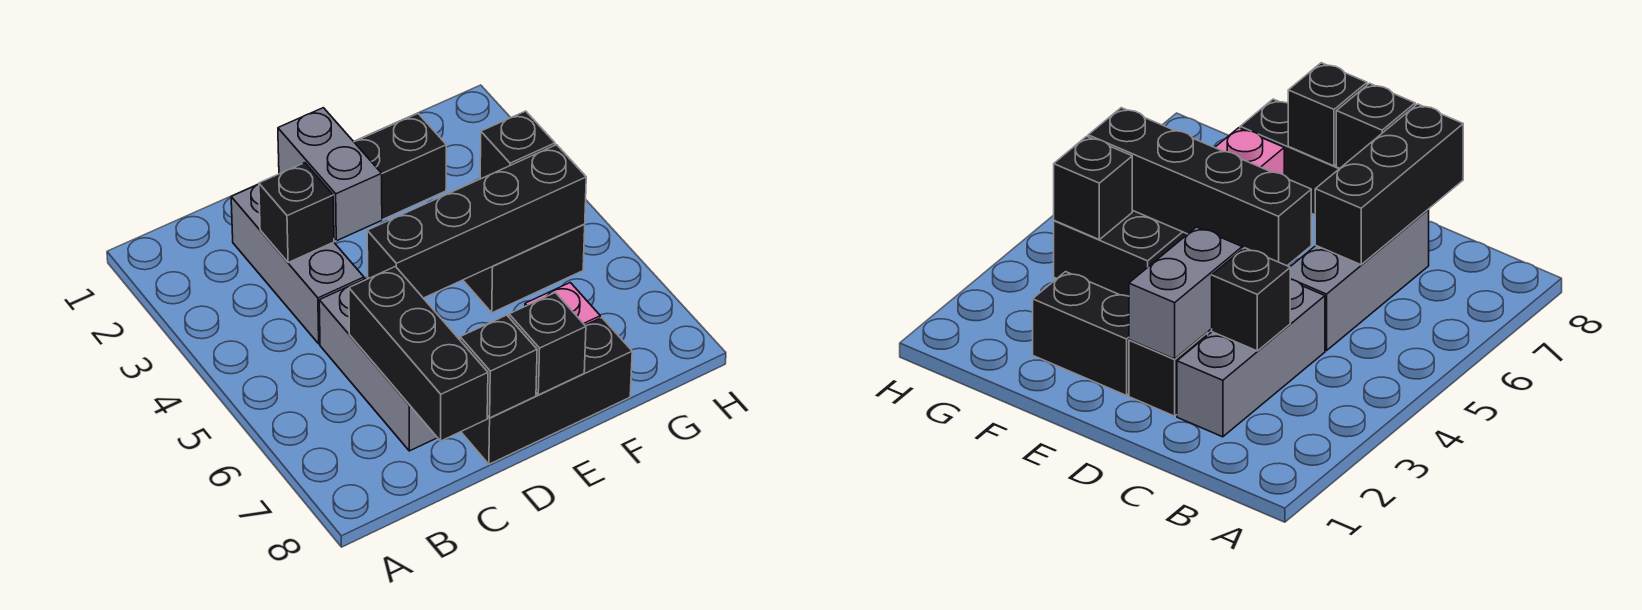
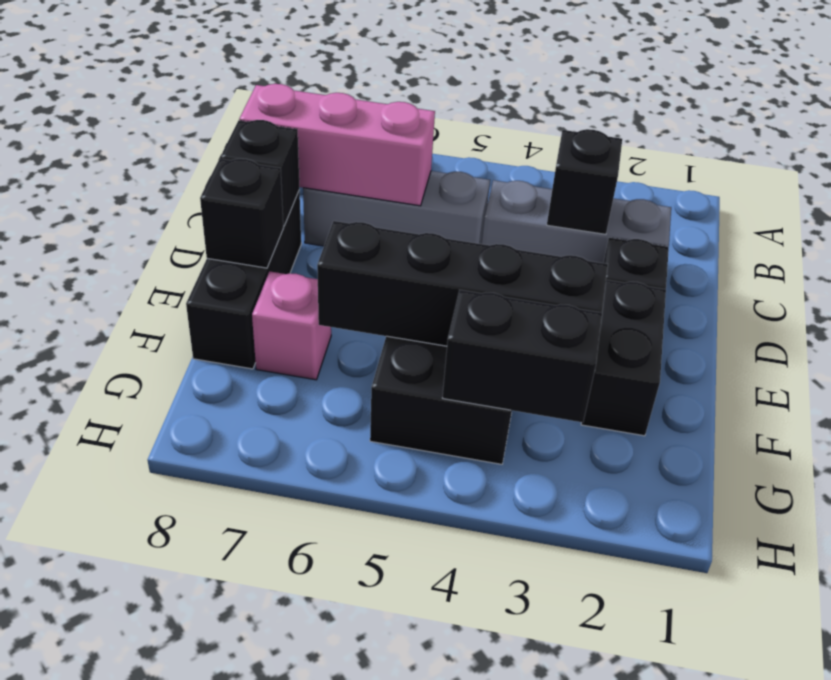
black brick C6:C8 level 2 -> pink brick C6:C8 level 2
grey brick D2:D3 level 2 -> none
black brick D5:G5 level 2 -> black brick F3:F6 level 2
black brick G4 level 2 -> black brick G3:G4 level 2

